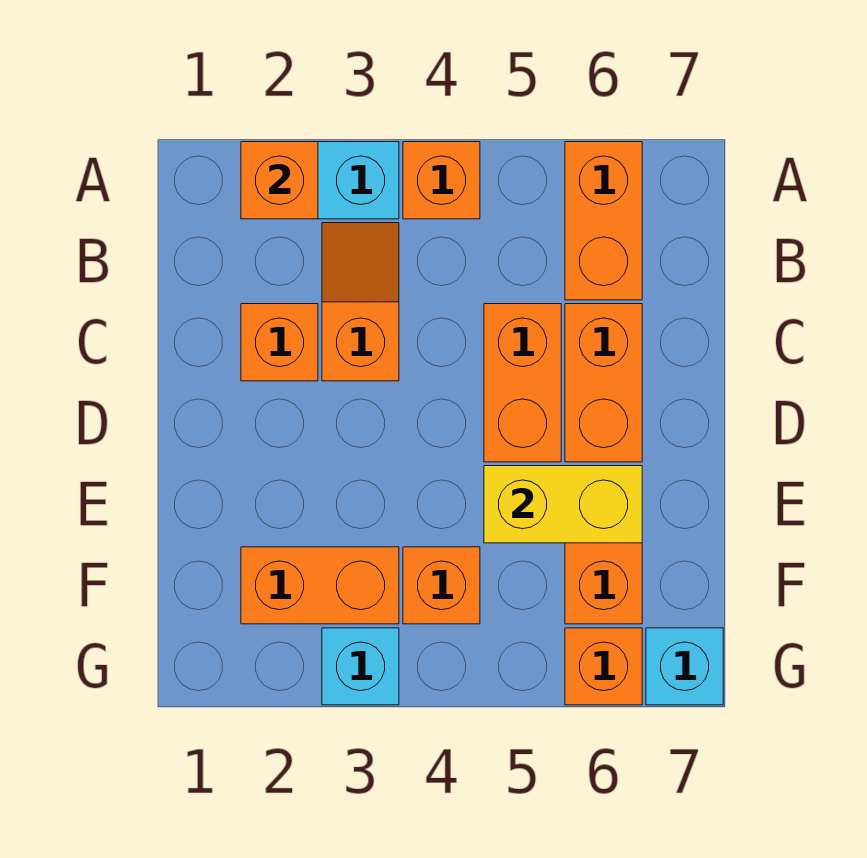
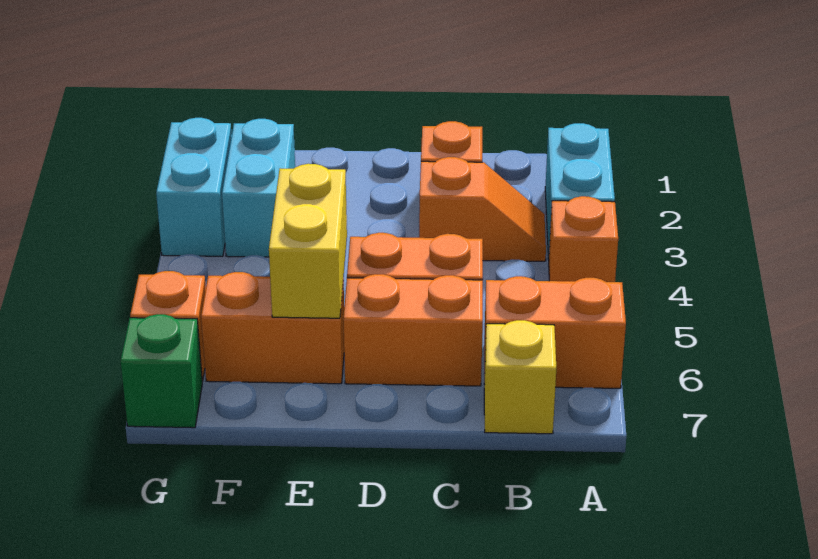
orange brick A2 level 2 -> none
none -> yellow brick B7 level 1
orange brick F2:F3 level 1 -> cyan brick F2:F3 level 1
orange brick F4 level 1 -> none
cyan brick G3 level 1 -> cyan brick G2:G3 level 1
cyan brick G7 level 1 -> green brick G7 level 1

